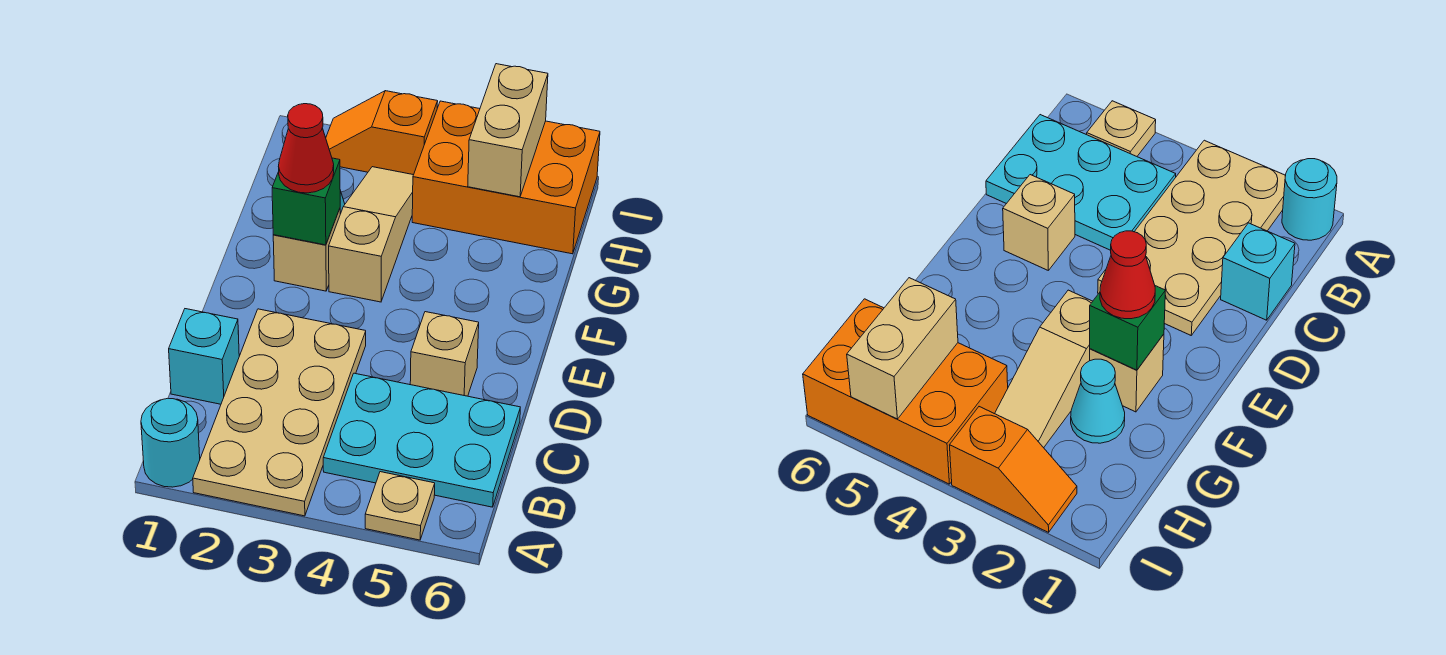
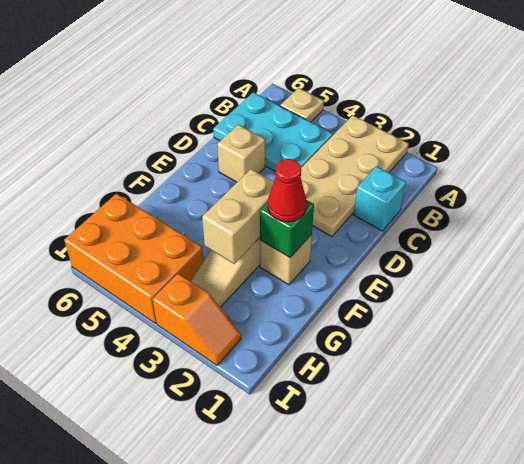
cyan round brick A1 level 1 -> none
cyan cone G2 level 1 -> none
tan brick H5:I5 level 2 -> tan brick F3:G3 level 2

